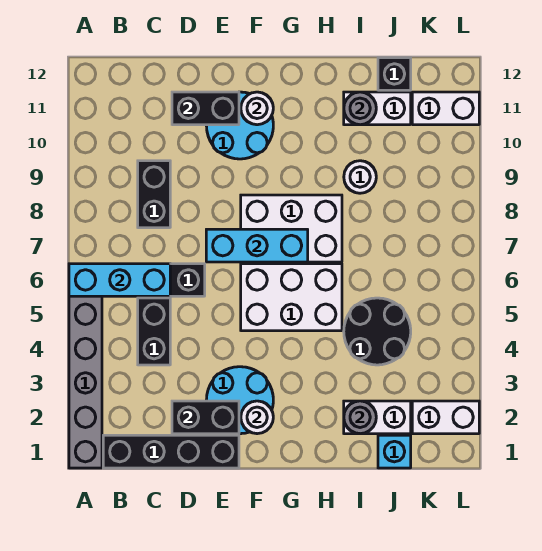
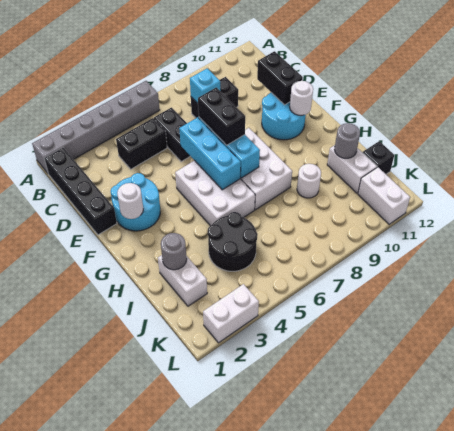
cyan brick A6:C6 level 2 -> cyan brick E6:G6 level 2
black brick D2:E2 level 2 -> black brick E7:F7 level 3
cyan brick J1 level 1 -> cyan brick C8 level 2
white brick K2:L2 level 1 -> white brick L2:L3 level 1

